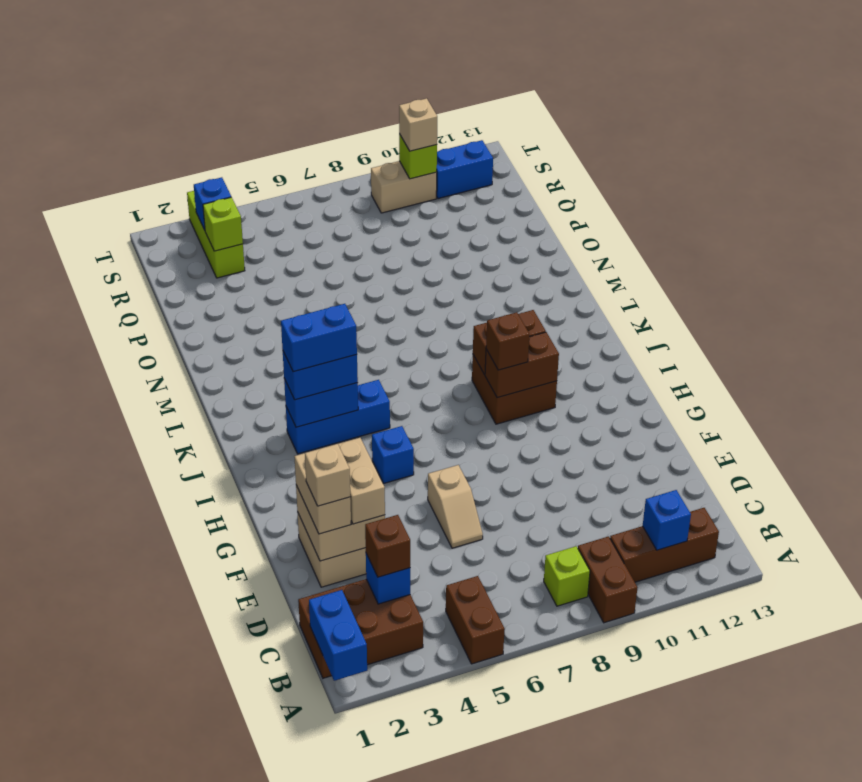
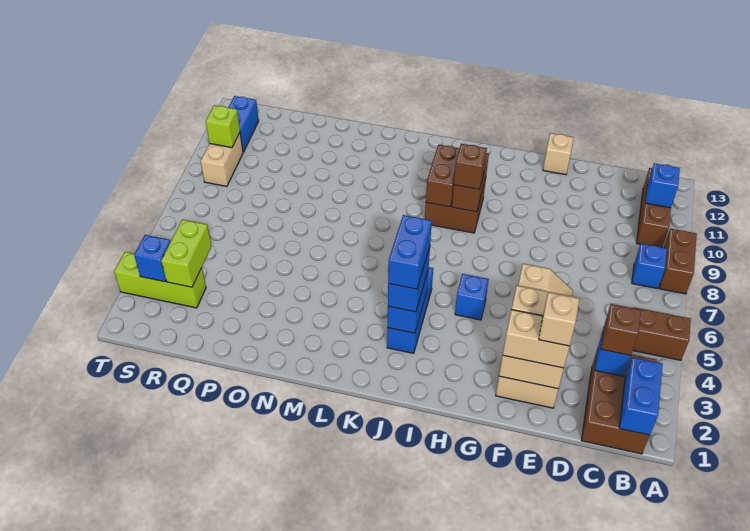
blue brick A1:B1 level 2 -> blue brick B1:B2 level 2
brown brick A9:B9 level 1 -> brown brick A8:A9 level 1
lime brick B8 level 1 -> blue brick B8 level 1
lime brick R3 level 2 -> lime brick R3:R4 level 2
tan brick S10 level 3 -> tan brick F13 level 1

